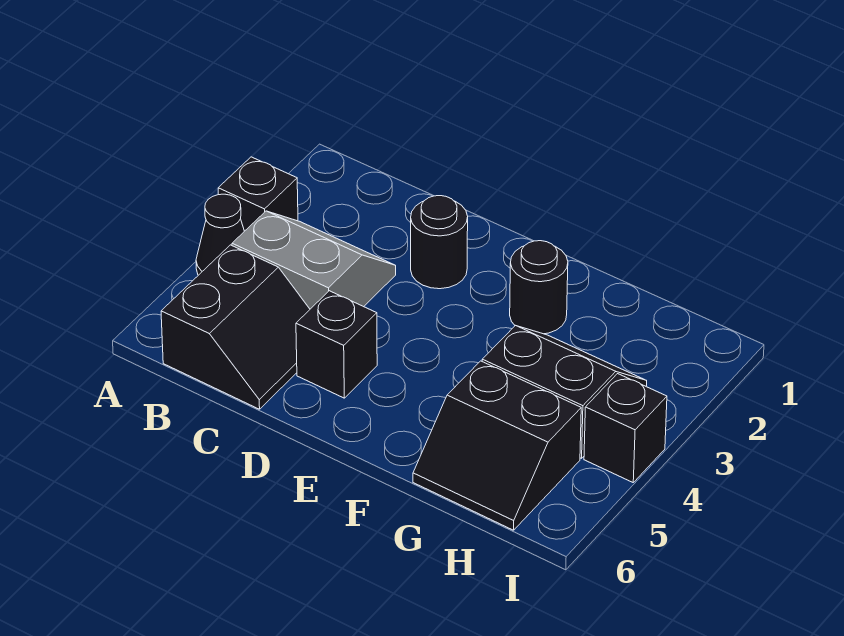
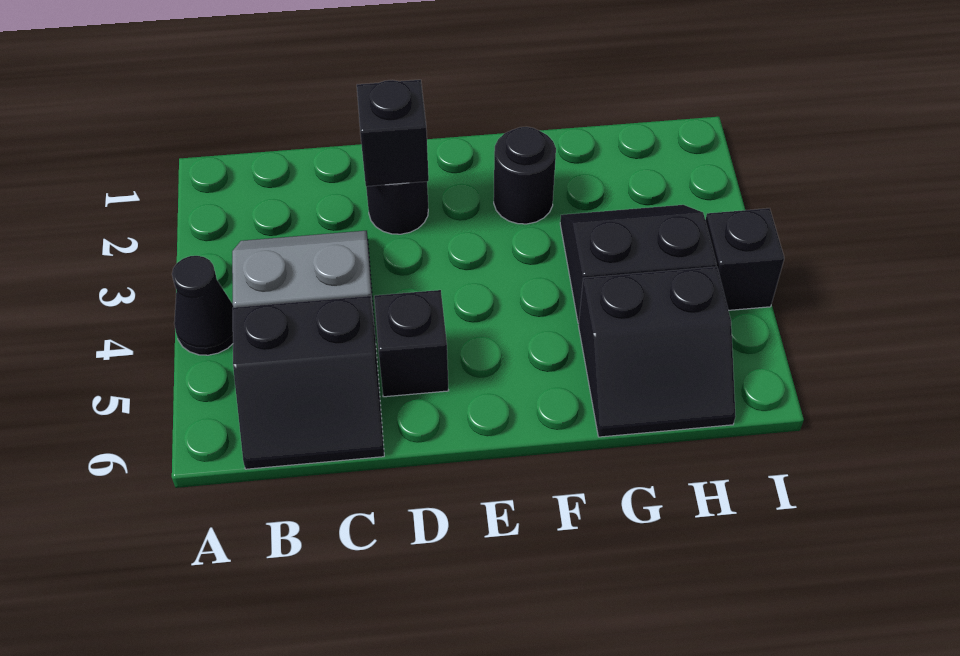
black brick A3 level 1 -> black brick D2 level 2
black slope B5:C6 level 1 top B -> black slope B5:C6 level 1 top 5

